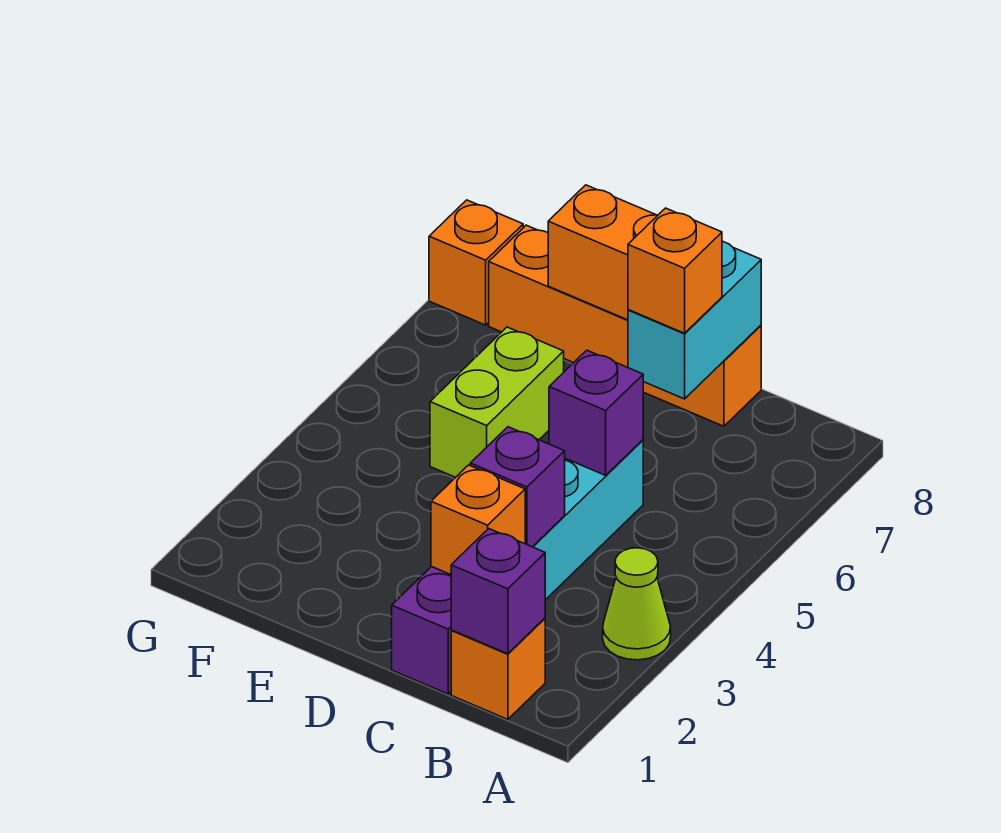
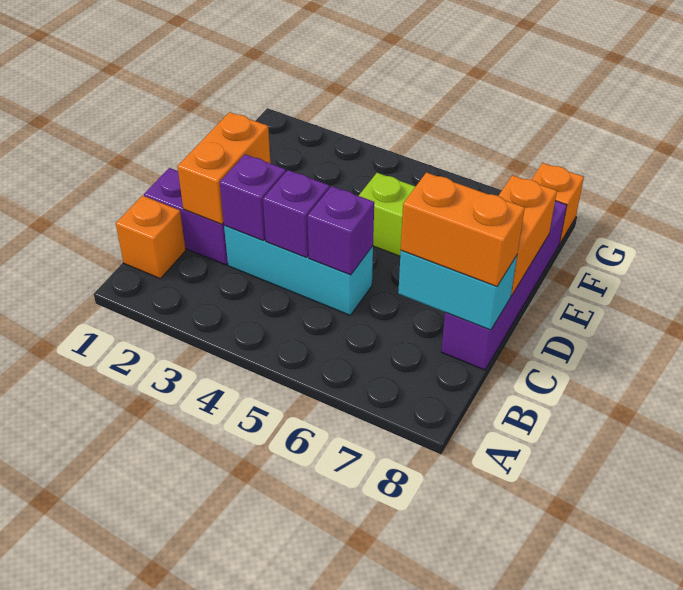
lime cone A3 level 1 -> none
purple brick B1 level 2 -> purple brick C4 level 2
orange brick C2 level 2 -> orange brick C2:D2 level 2
orange brick C7 level 3 -> orange brick C7:C8 level 3
orange brick C8:F8 level 1 -> purple brick C8:F8 level 1

